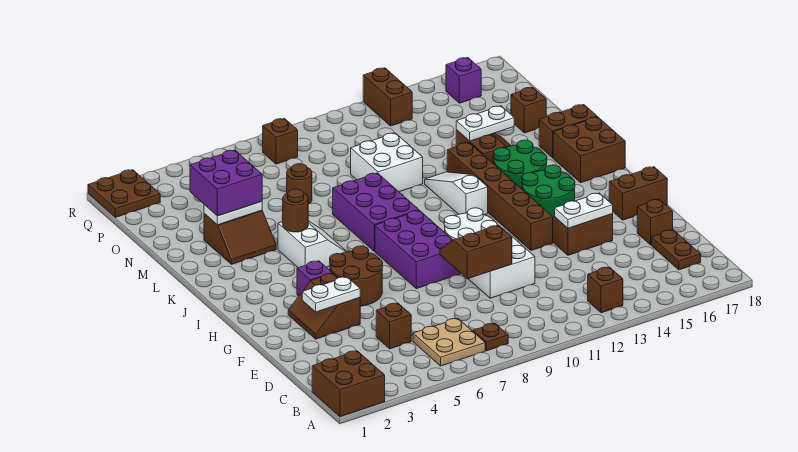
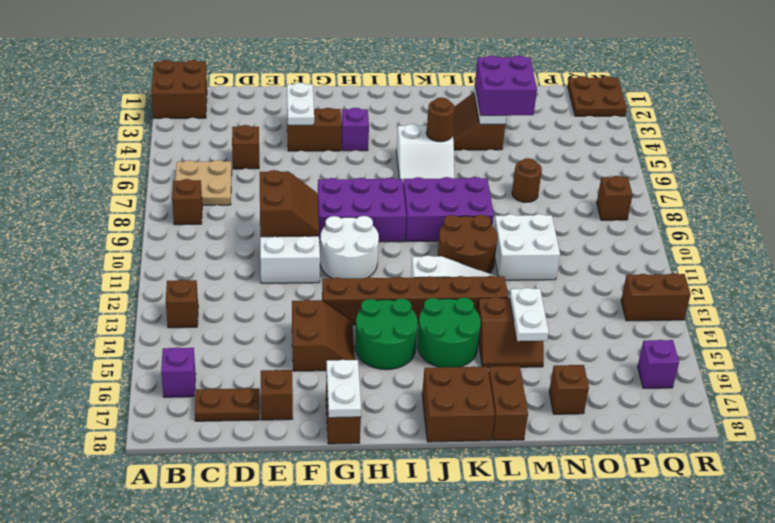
brown plate B8 level 1 -> brown brick B8 level 1
none -> purple brick B16 level 1
white plate F14:F15 level 2 -> white plate G17:G18 level 2
brown round brick G5:H6 level 1 -> brown round brick K10:L11 level 1

